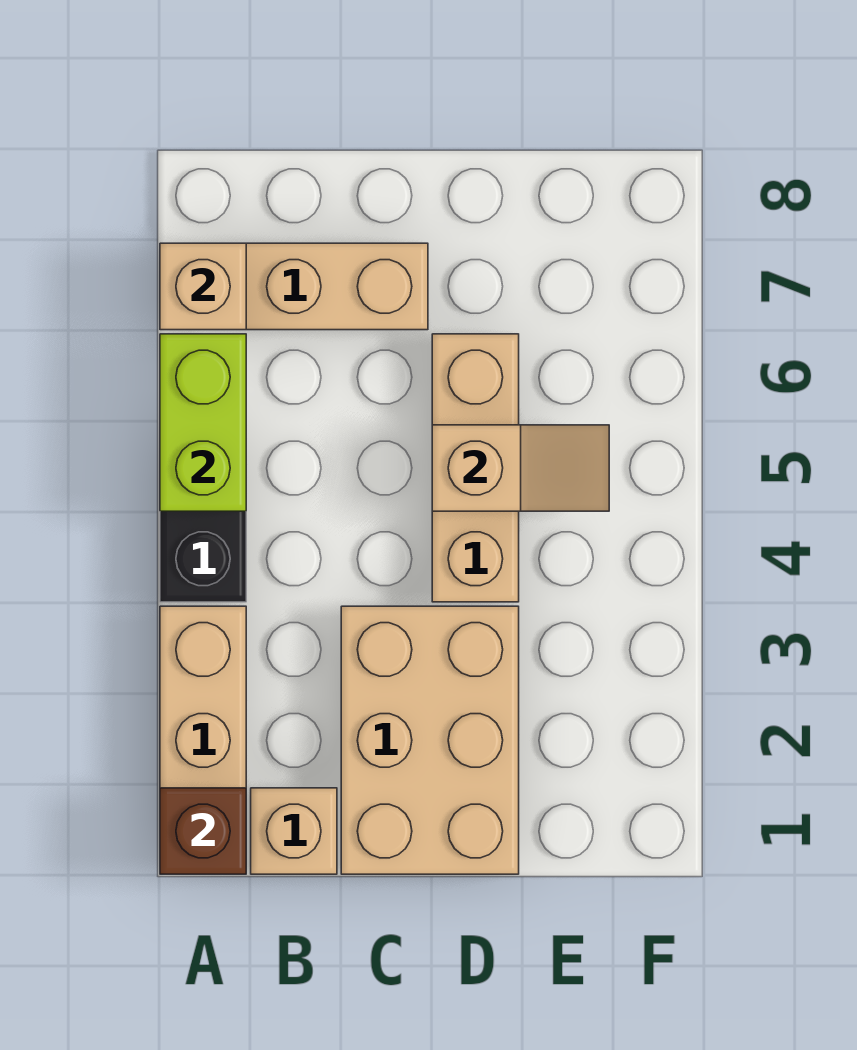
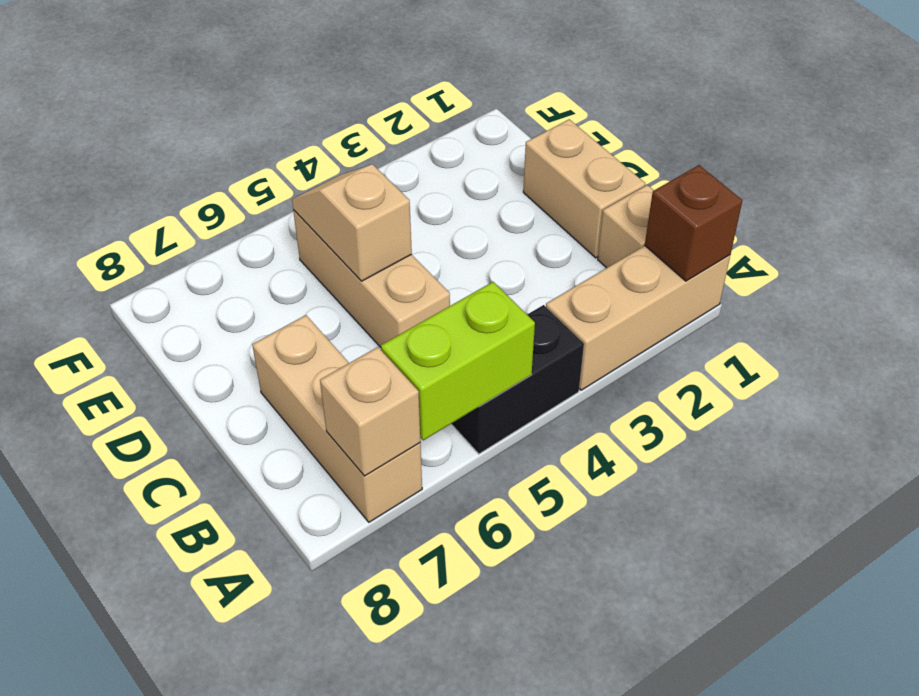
tan brick C1:D3 level 1 -> tan brick C1:D1 level 1
tan brick D4:D6 level 1 -> tan brick C5:E5 level 1

